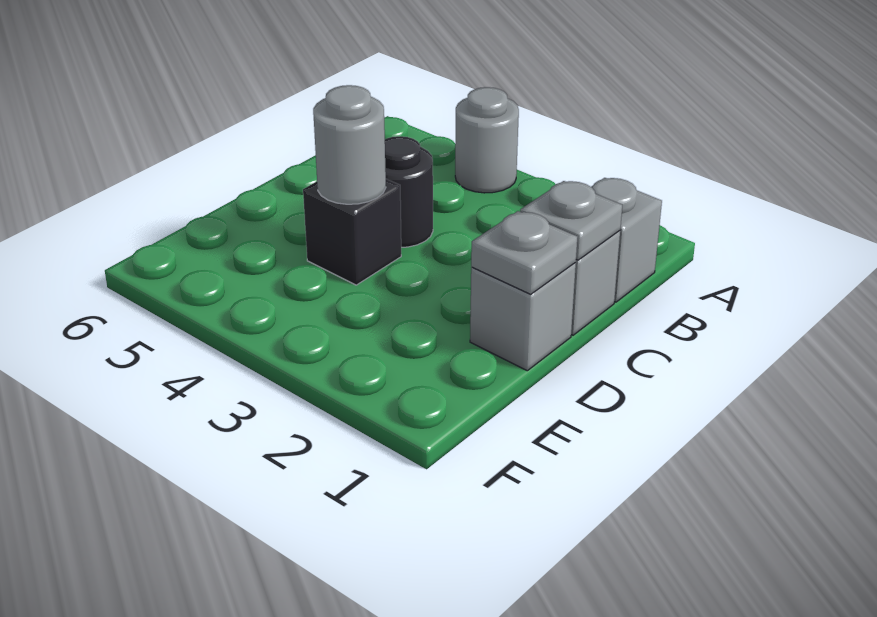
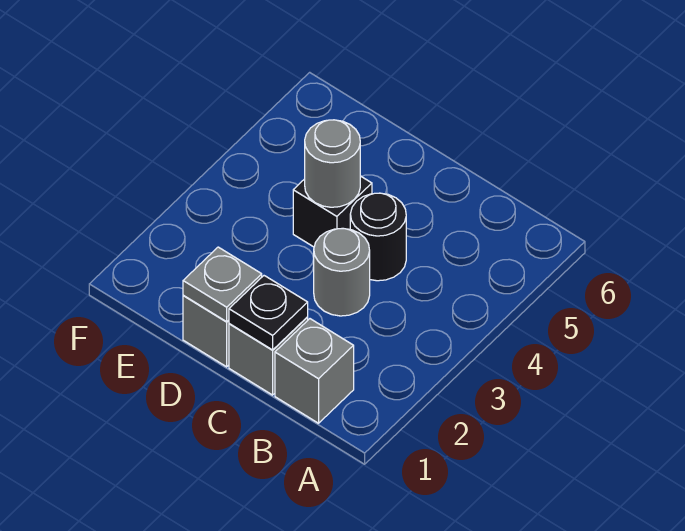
grey round brick A4 level 1 -> grey round brick C3 level 1
grey plate C1 level 2 -> black plate C1 level 2

